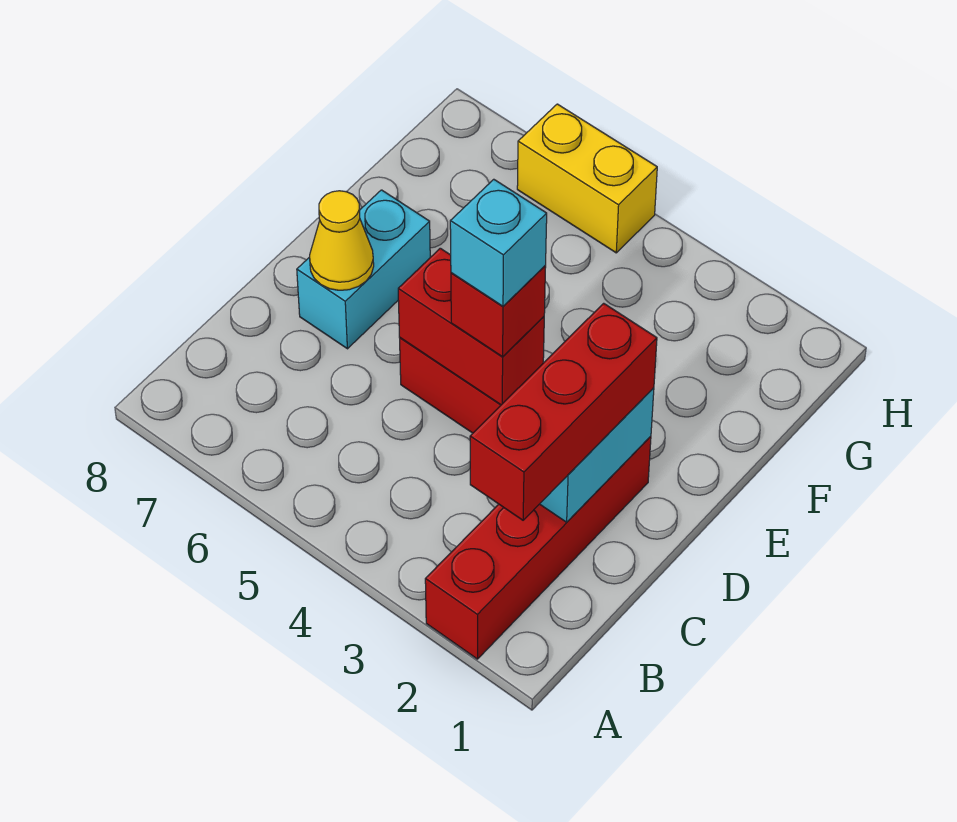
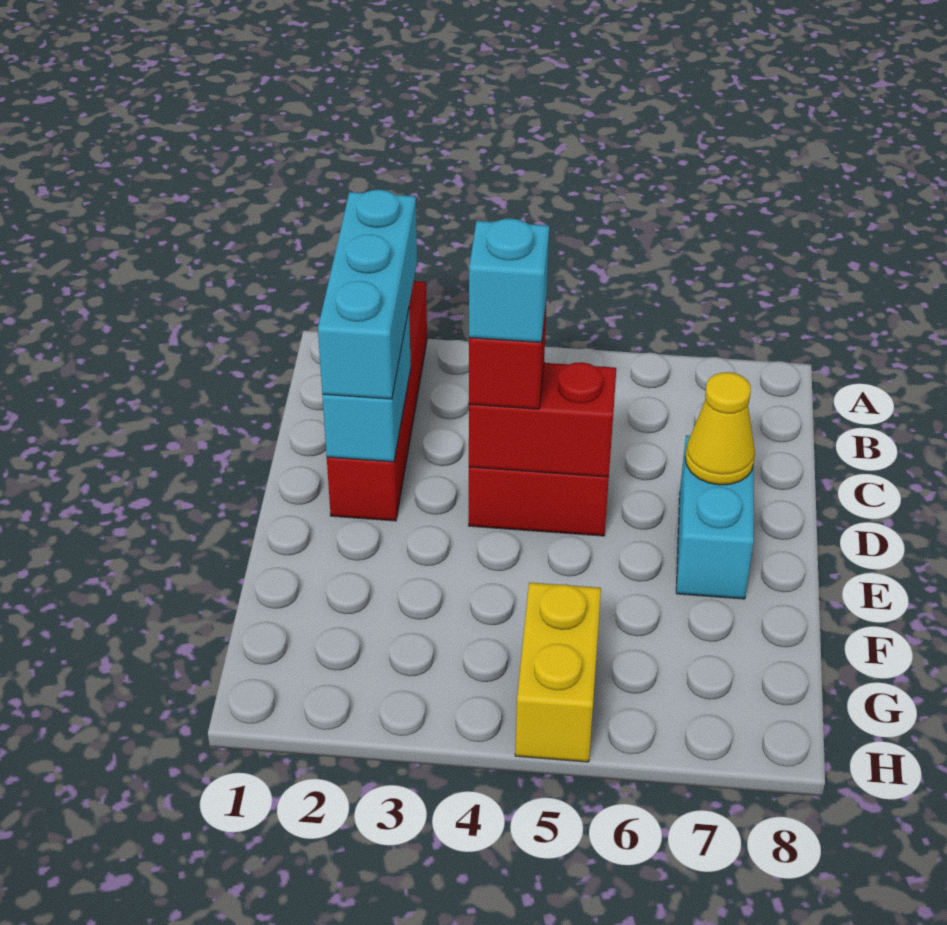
red brick B2:D2 level 3 -> cyan brick B2:D2 level 3
yellow brick H5:H6 level 1 -> yellow brick G5:H5 level 1

